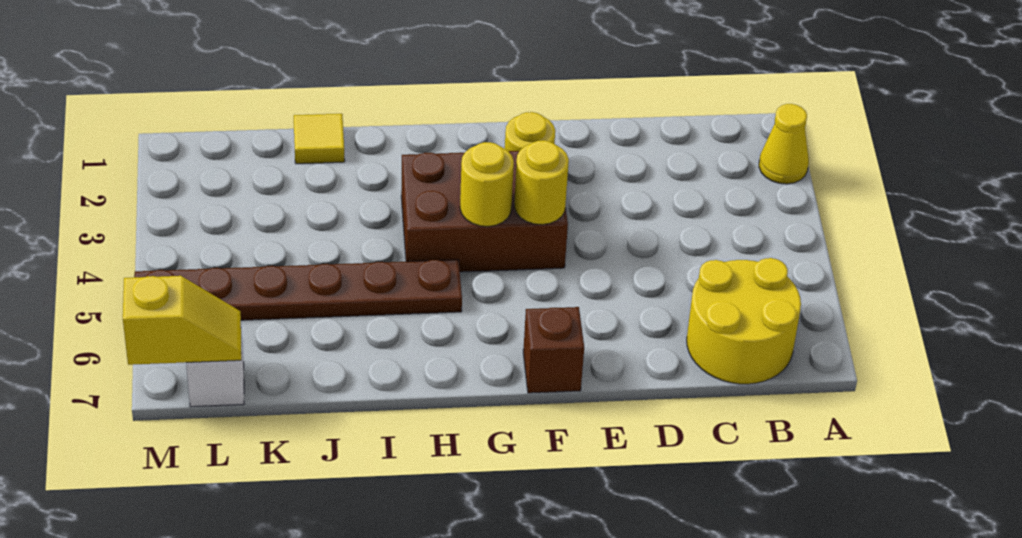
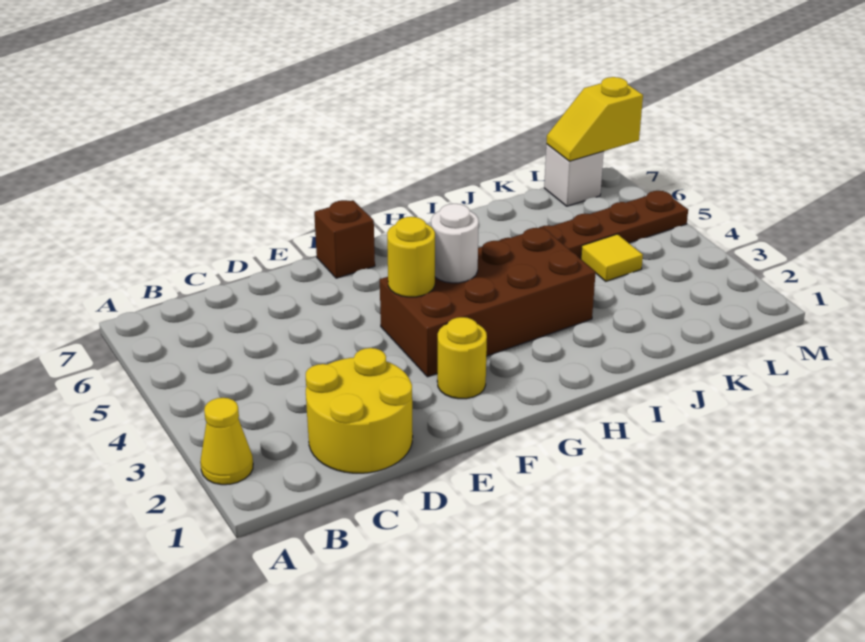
yellow round brick B6:C7 level 1 -> yellow round brick C1:D2 level 1
brown brick F3:H4 level 1 -> brown brick F3:I4 level 1
yellow round brick G4 level 2 -> white round brick G4 level 2
yellow tile J1 level 1 -> yellow tile K4 level 1

